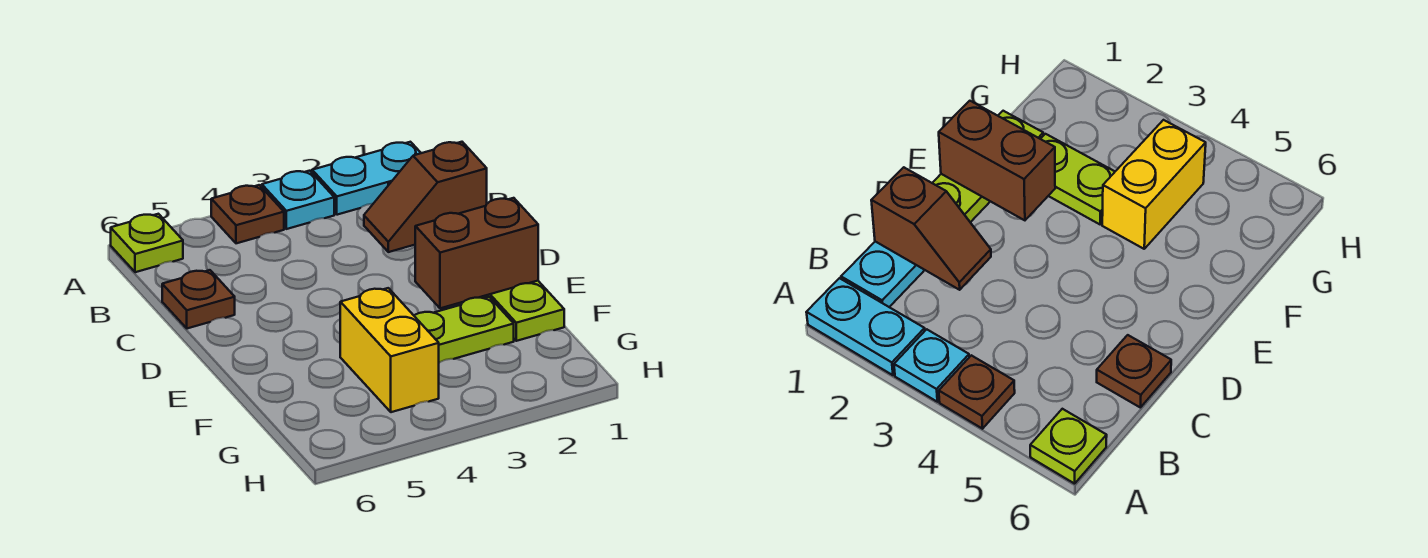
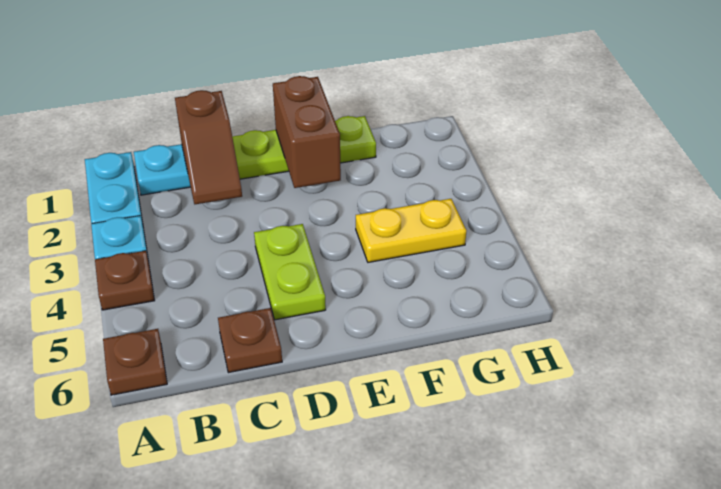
lime plate A6 level 1 -> brown plate A6 level 1
lime plate F2:F3 level 1 -> lime plate D4:D5 level 1
yellow brick F4:G4 level 1 -> yellow plate F4:G4 level 1

